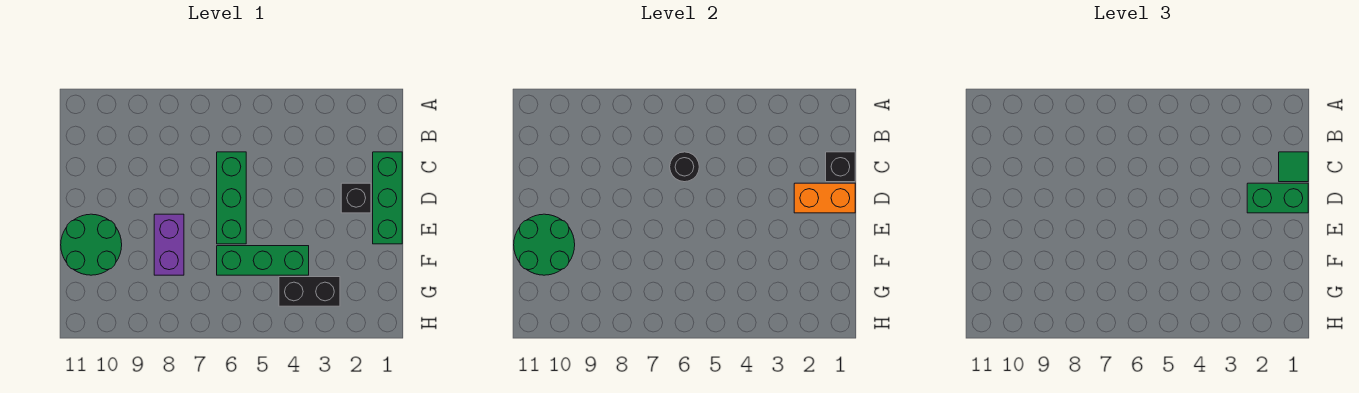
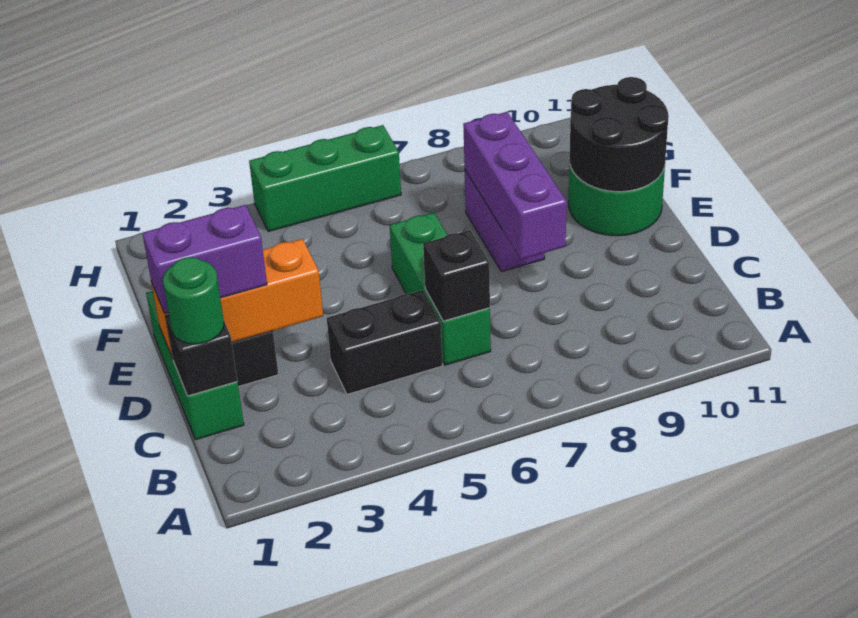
green tile C1 level 3 -> green round brick C1 level 3
black round brick C6 level 2 -> black brick C6 level 2
orange brick D1:D2 level 2 -> orange brick D1:D3 level 2
green brick D1:D2 level 3 -> purple brick D1:D2 level 3
none -> purple brick D8:F8 level 2
green round brick E10:F11 level 2 -> black round brick E10:F11 level 2
green brick F4:F6 level 1 -> green brick H4:H6 level 1
black brick G3:G4 level 1 -> black brick C4:C5 level 1

